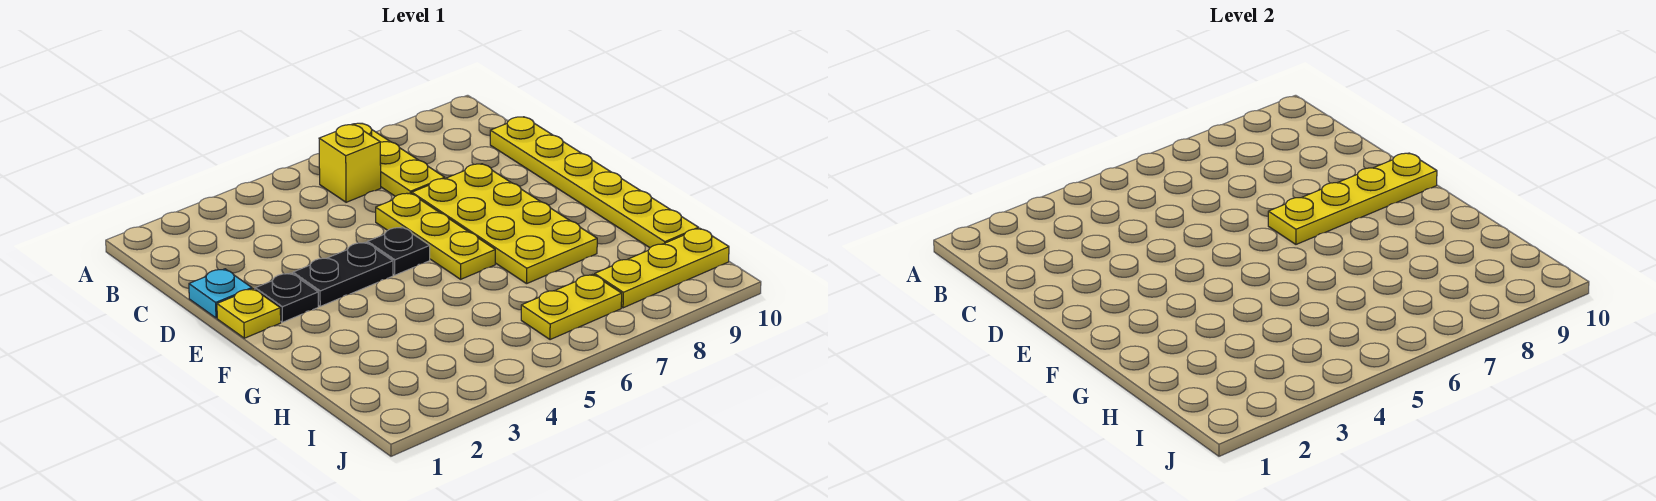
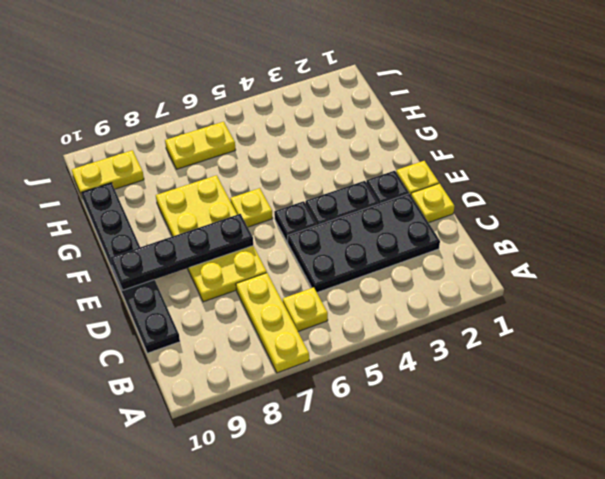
yellow brick B6 level 1 -> yellow plate B6 level 1
none -> black plate C2:D5 level 1
yellow plate C10:H10 level 1 -> black plate C10:H10 level 1
cyan plate D1 level 1 -> yellow plate D1 level 1
yellow plate D6:F6 level 1 -> yellow plate F6 level 1
yellow plate E7:E10 level 2 -> black plate E7:E10 level 2
yellow plate I8:I10 level 1 -> yellow plate I9:I10 level 1

